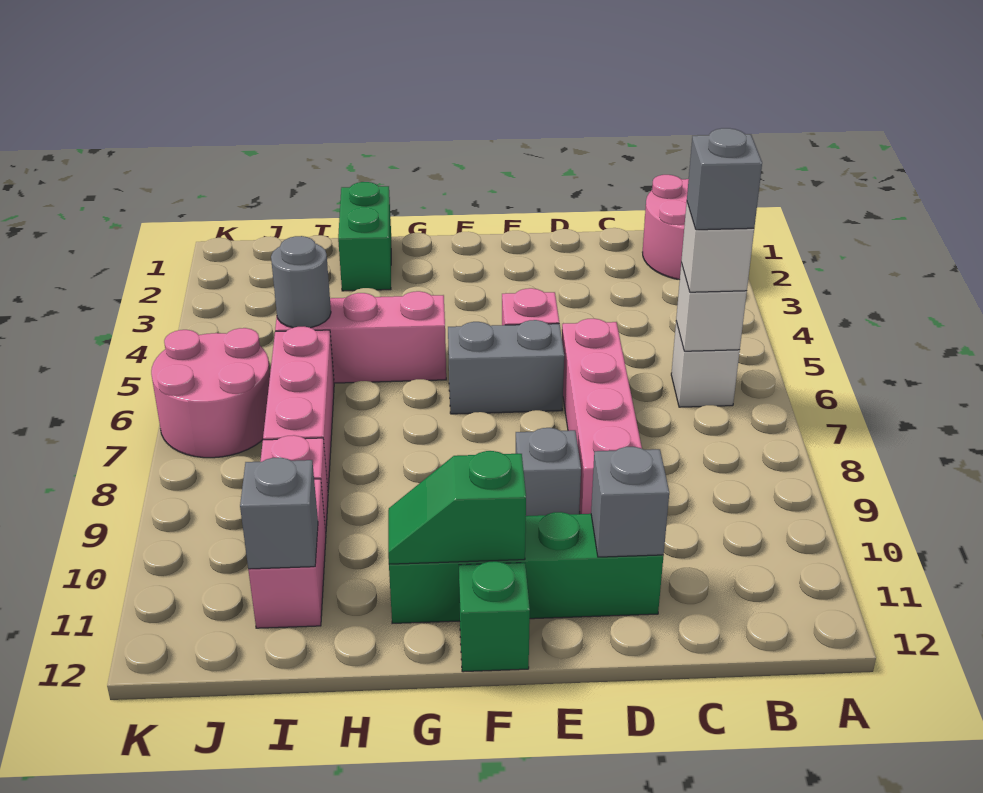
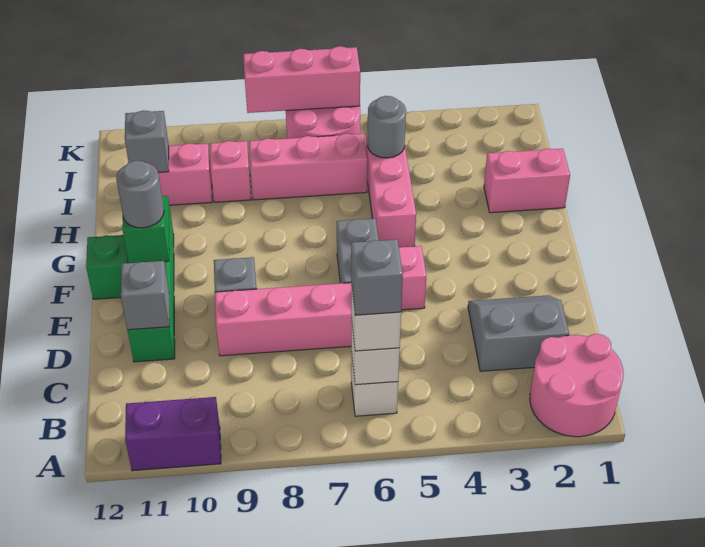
none -> purple brick A10:A11 level 1
none -> grey slope C2:D3 level 1 top C
none -> grey round brick F11 level 3
green brick H1:H2 level 1 -> pink brick H1:H2 level 1
none -> pink brick K6:K8 level 2

